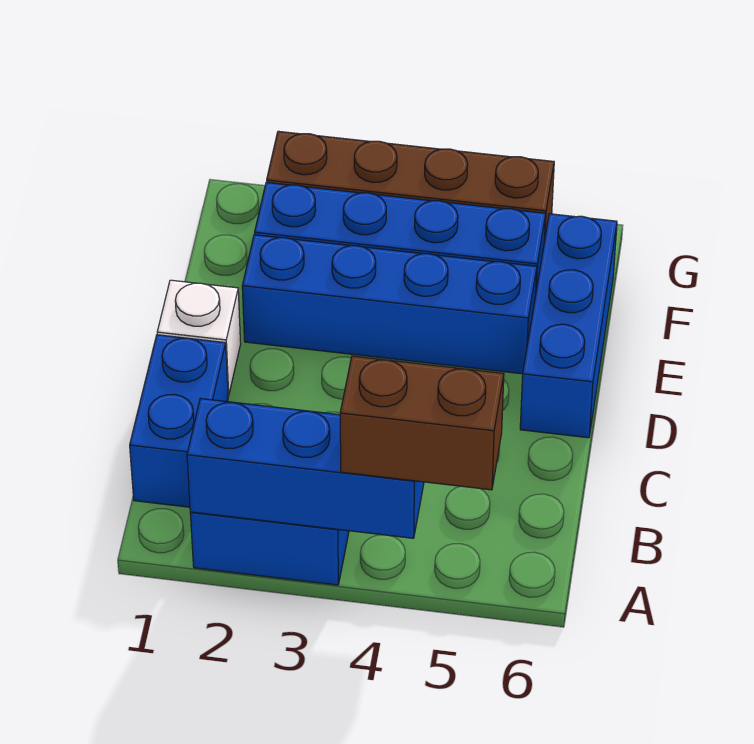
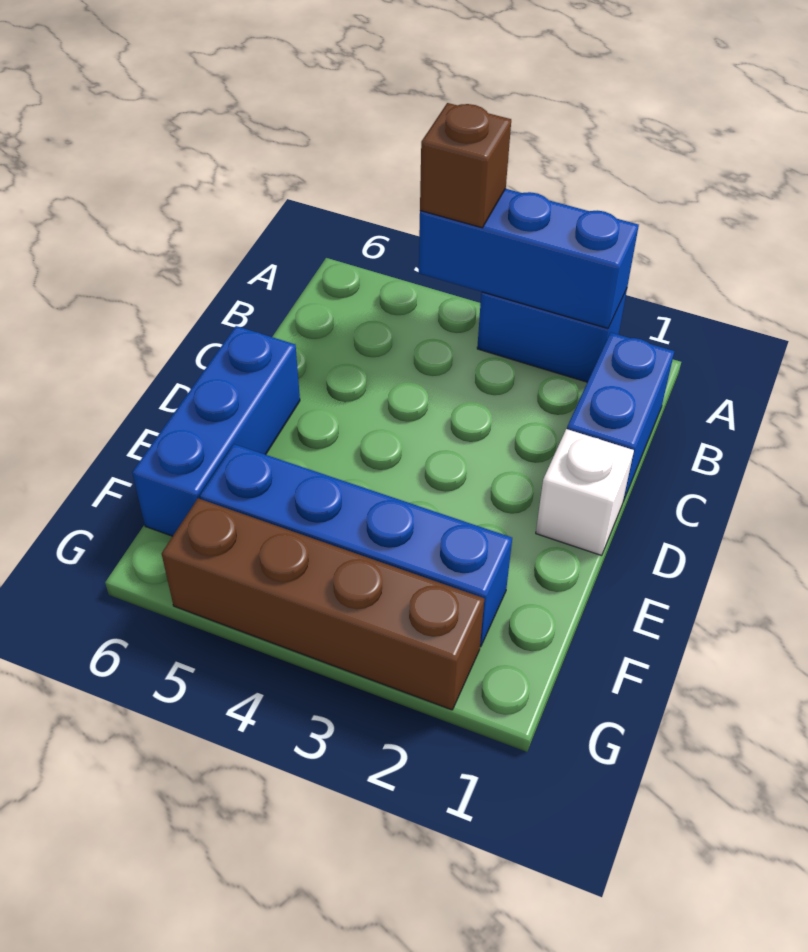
brown brick A4:A5 level 3 -> brown brick A4 level 3
blue brick E2:E5 level 1 -> none

